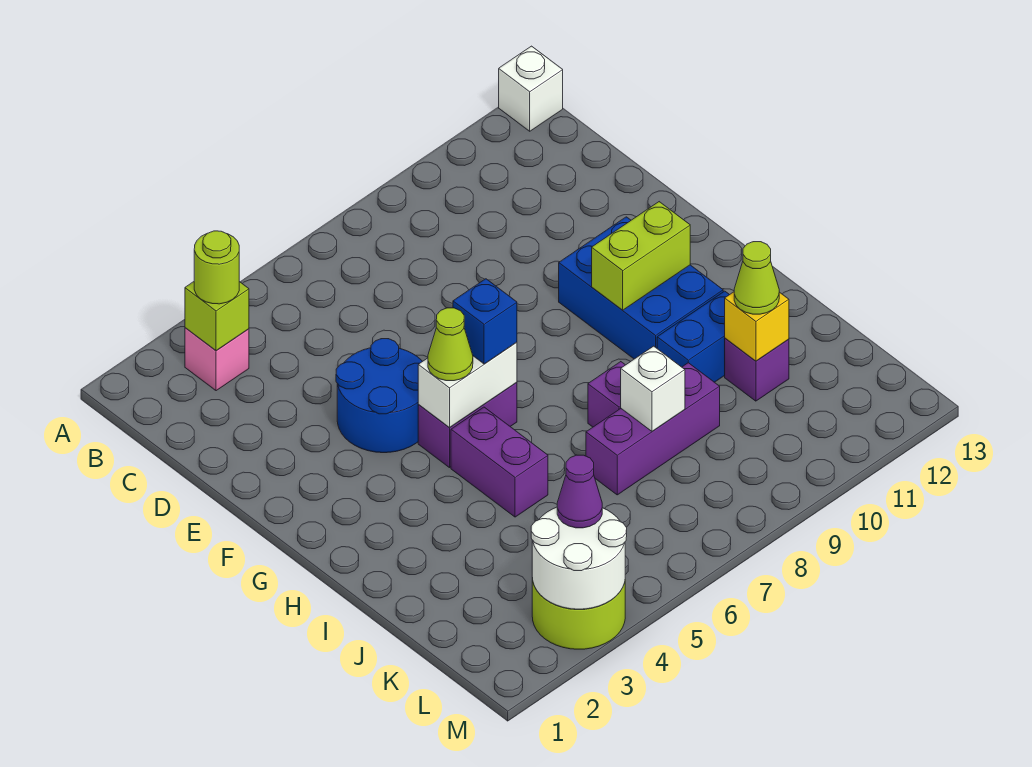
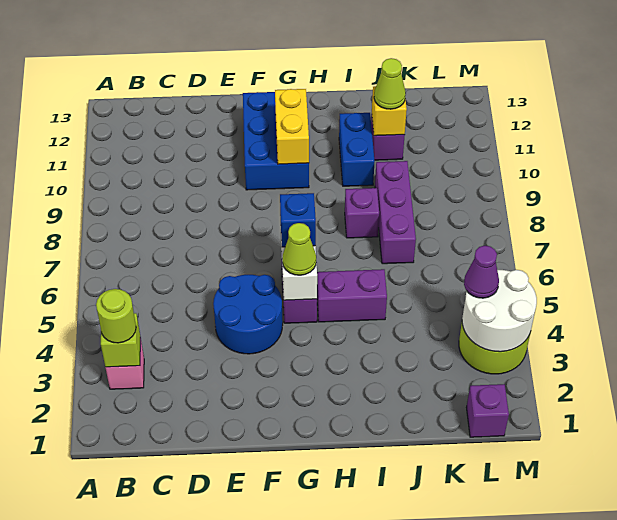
white brick A13 level 1 -> none
blue brick F10:H11 level 1 -> blue brick F10:G12 level 1
lime brick G10:G11 level 2 -> yellow brick G10:G11 level 2
white brick J8 level 2 -> none
none -> purple brick L1 level 1

